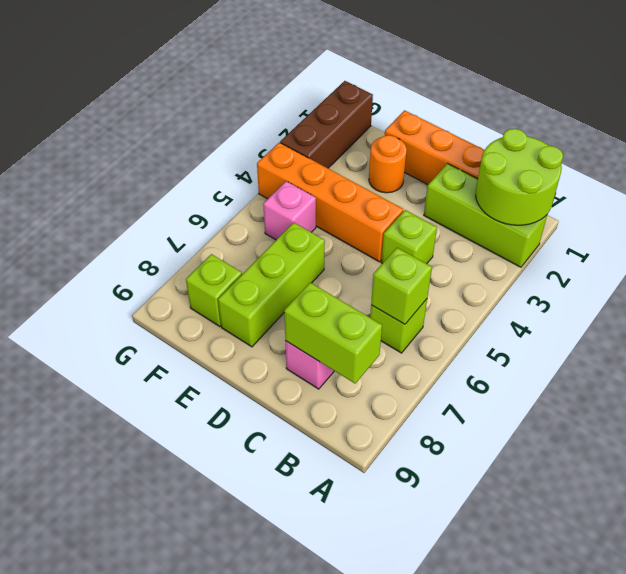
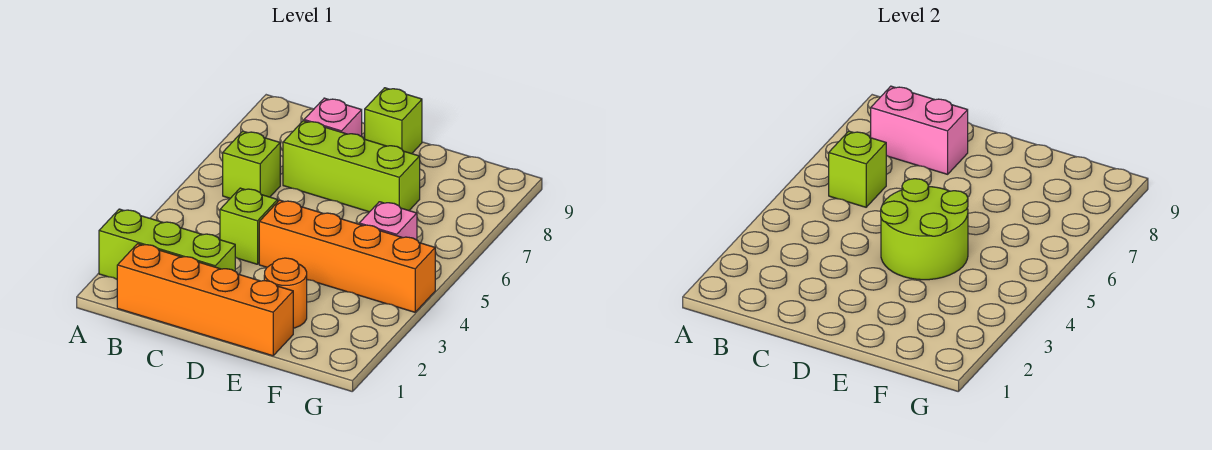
lime round brick A1:B2 level 2 -> lime round brick D4:E5 level 2
lime brick B8:C8 level 2 -> pink brick B8:C8 level 2
lime brick E6:E8 level 1 -> lime brick C7:E7 level 1
lime brick F8 level 1 -> lime brick D9 level 1
brown brick G1:G3 level 1 -> none

